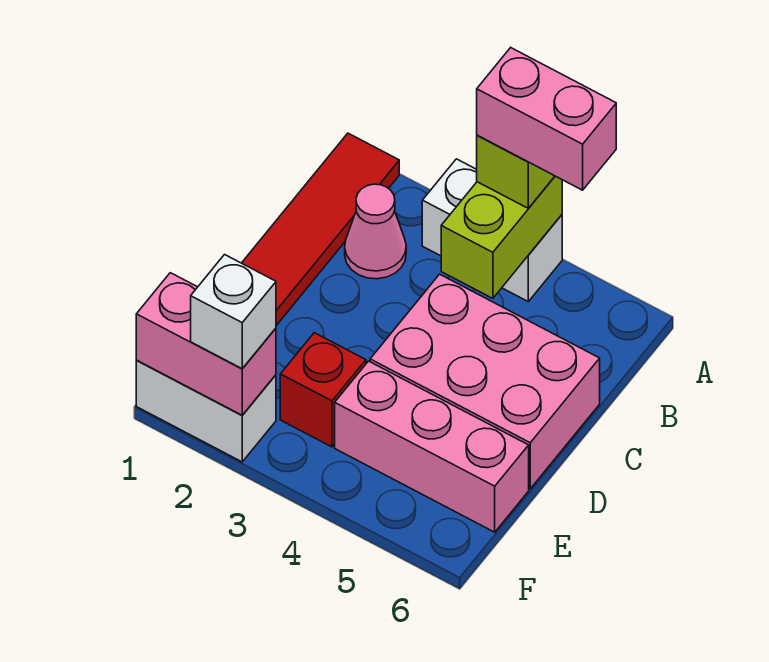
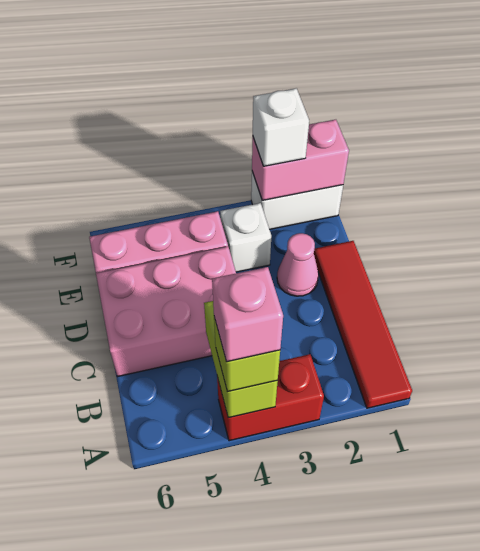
white brick A3:A4 level 1 -> red brick A3:A4 level 1
pink brick A4:A5 level 4 -> pink brick A4 level 4
pink cone B2 level 1 -> pink cone D2 level 1
red brick E3 level 1 -> white brick E3 level 1

